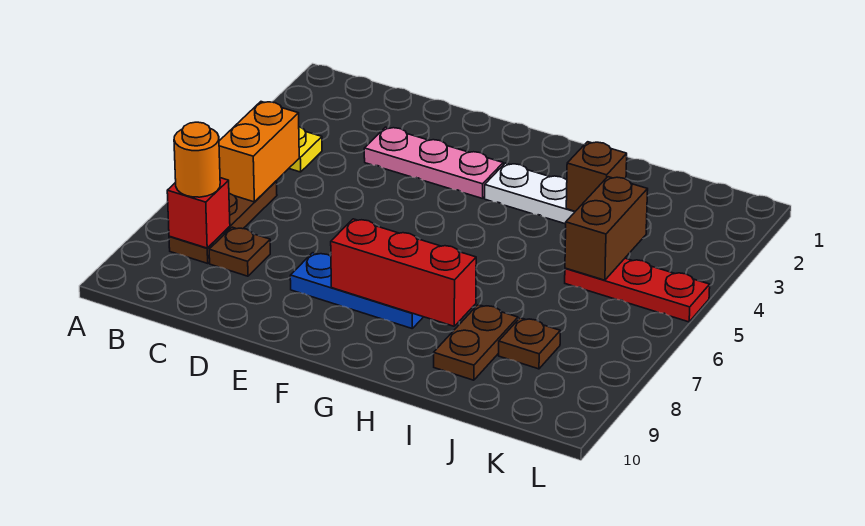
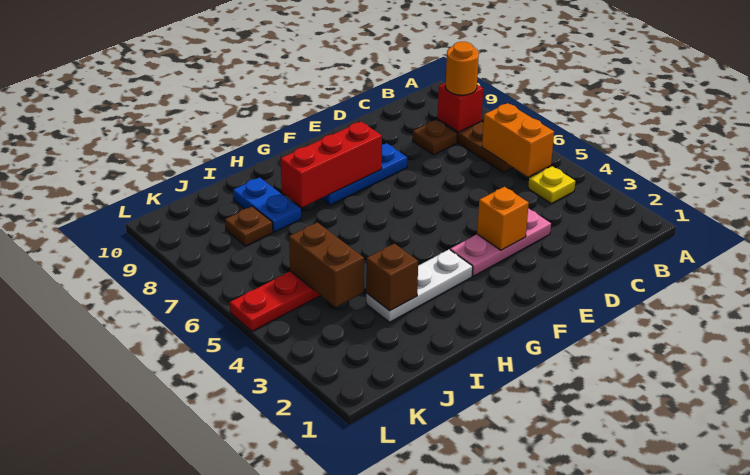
none -> orange brick E3 level 2
brown plate I8:I9 level 1 -> blue plate I8:I9 level 1

